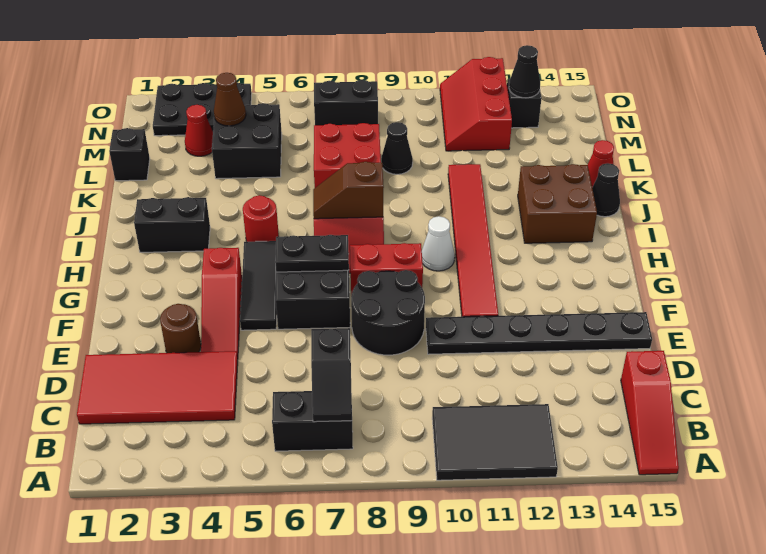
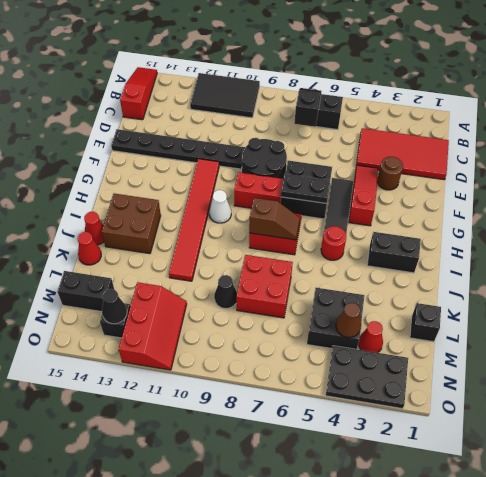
black cone J15 level 1 -> red cone J15 level 1
black brick N7:N8 level 1 -> black brick M14:M15 level 1

